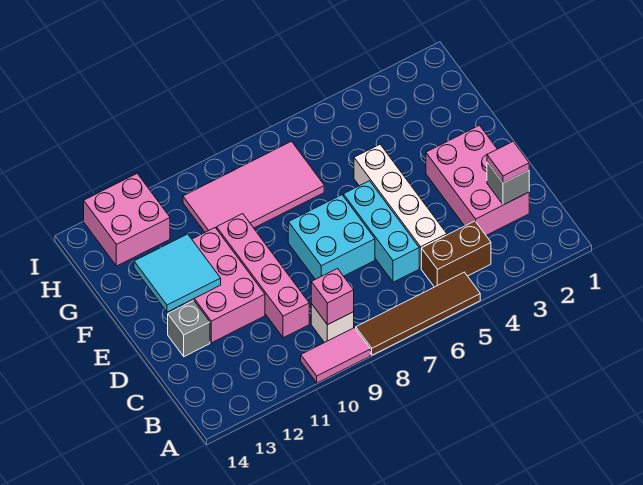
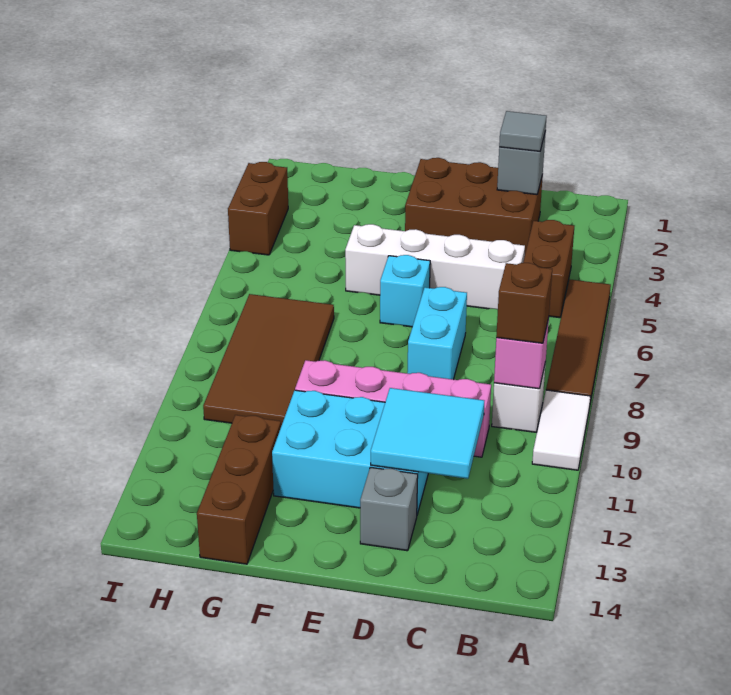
pink tile A9:A10 level 1 -> white tile A9:A10 level 1
none -> brown brick B9 level 3
pink brick C2:E3 level 1 -> brown brick C2:E3 level 1
pink tile C2 level 3 -> grey tile C2 level 3
cyan brick C6:E6 level 1 -> cyan brick E6 level 1
cyan brick D7:E8 level 1 -> cyan brick D7:D8 level 1
pink brick D11:F12 level 1 -> cyan brick D11:F12 level 1
cyan tile E12:F13 level 2 -> cyan tile C11:D12 level 2
pink tile G7:H10 level 1 -> brown tile G7:H10 level 1
none -> brown brick G12:G14 level 1
pink brick H12:I13 level 1 -> none
none -> brown brick I3:I4 level 1

